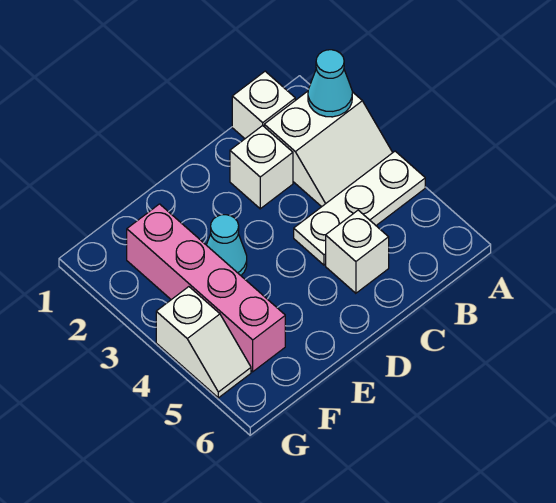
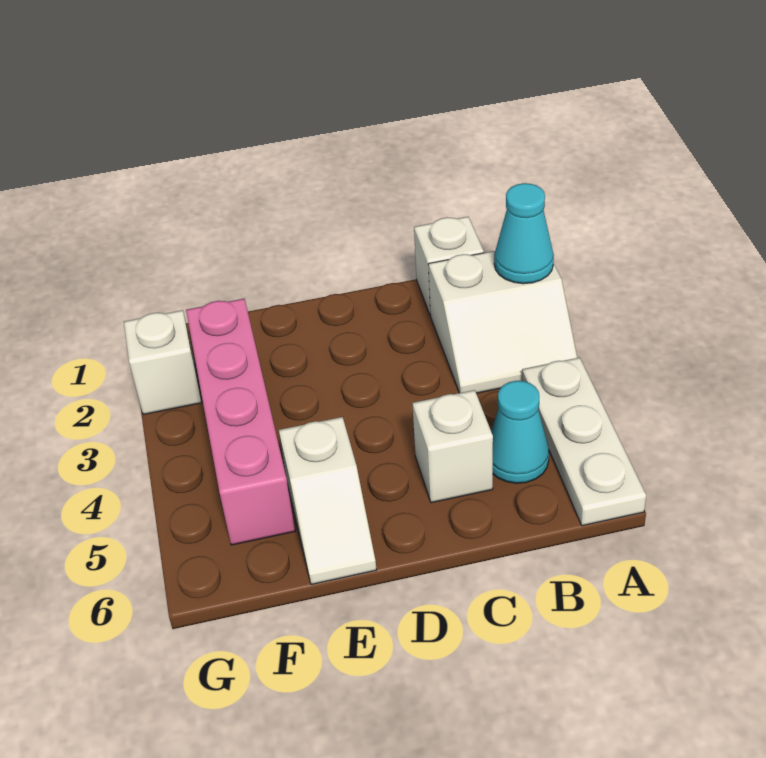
white plate A4:C4 level 1 -> white plate A4:A6 level 1
white brick C2 level 1 -> white brick G2 level 1
cyan cone E3 level 1 -> cyan cone B5 level 1
white slope G4:G5 level 1 top 4 -> white slope E5:E6 level 1 top 5

